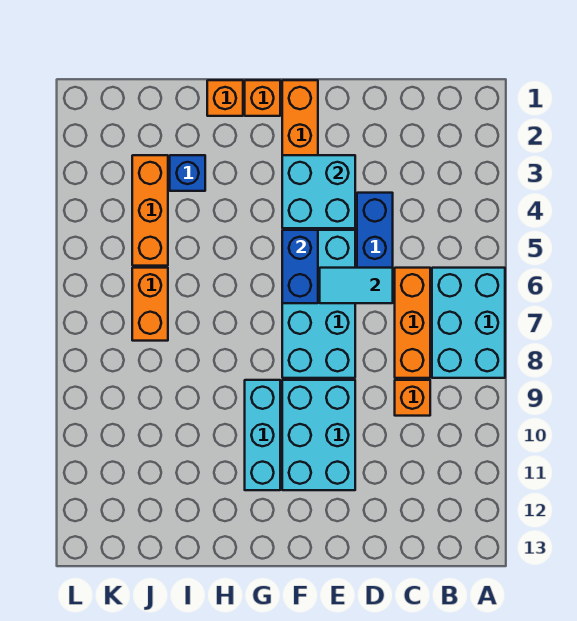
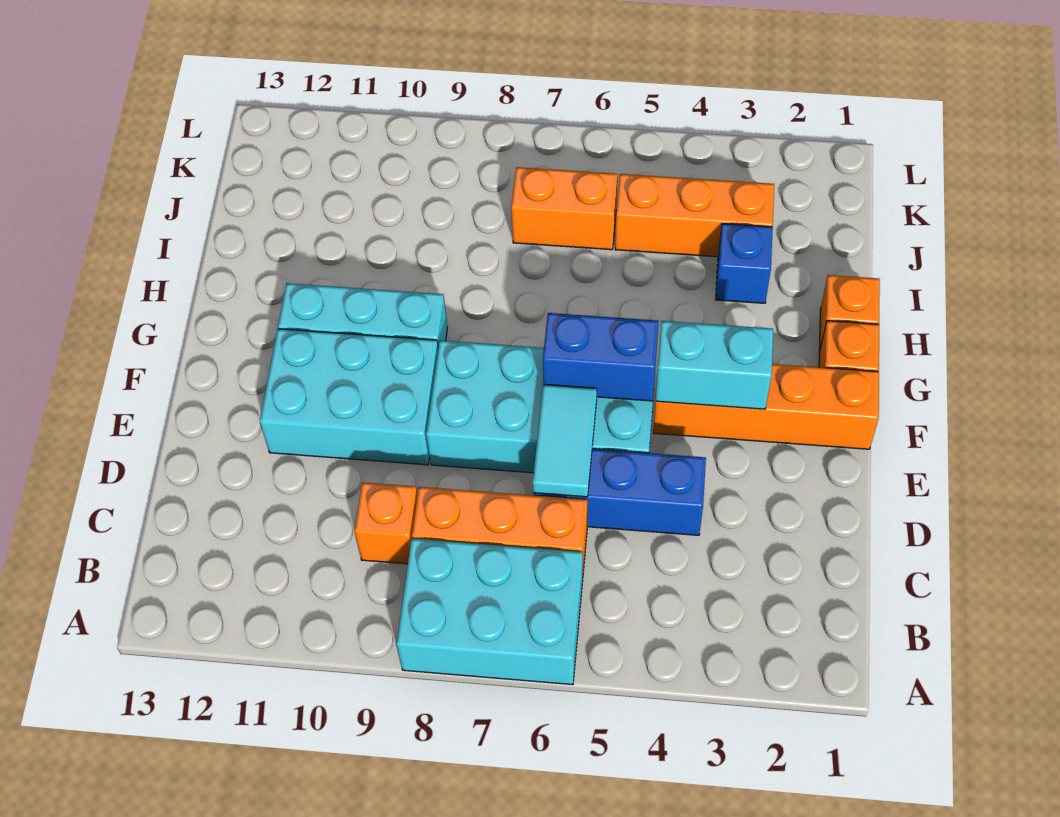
cyan brick E3:F4 level 2 -> cyan brick F3:F4 level 2

